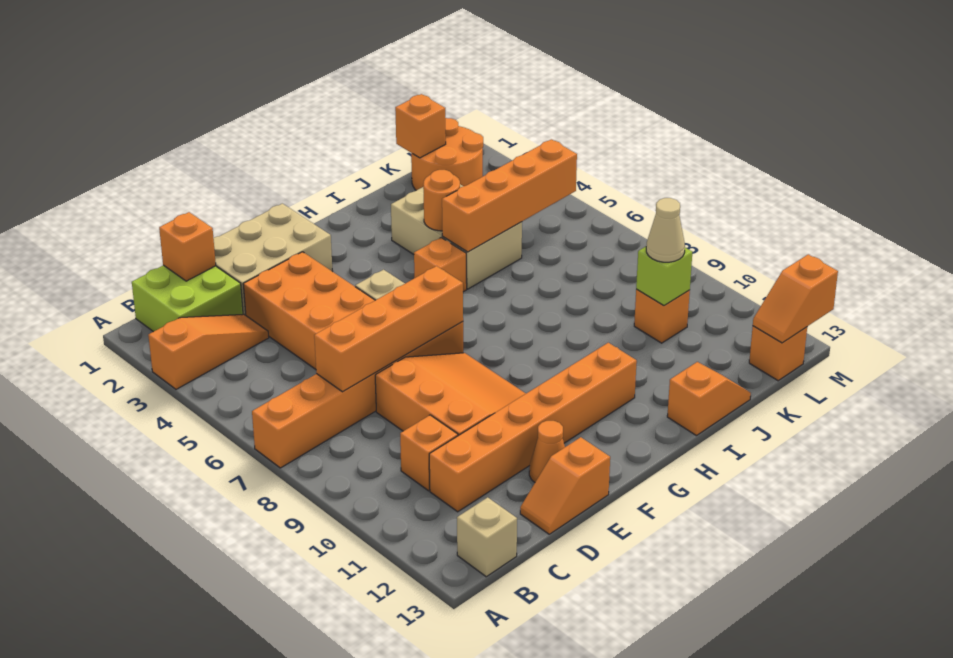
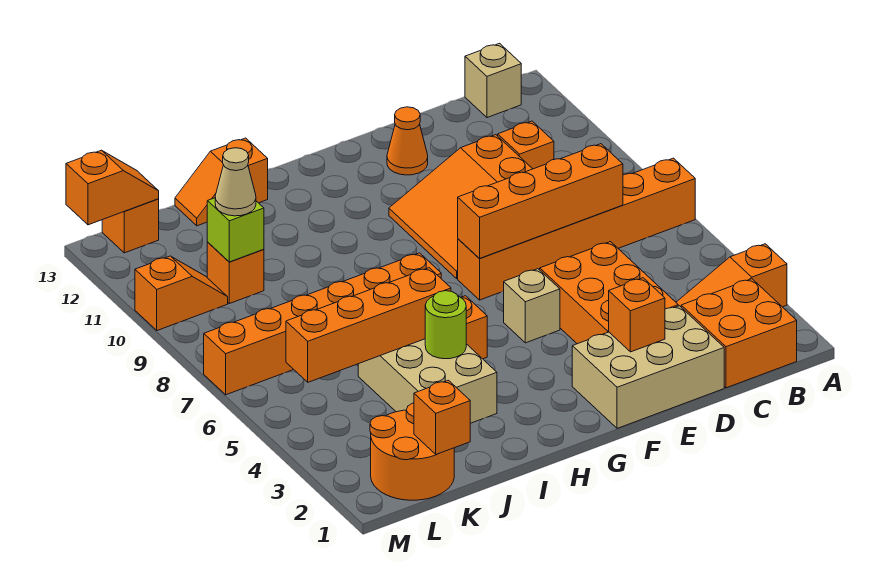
lime brick B1:C2 level 1 -> orange brick B1:C2 level 1
orange brick C1 level 2 -> orange brick E2 level 2
orange brick C11:H11 level 1 -> orange brick H7:M7 level 1
orange slope D13:E13 level 1 top E -> orange slope L10:M10 level 1 top M
orange round brick I4 level 2 -> lime round brick I4 level 2

